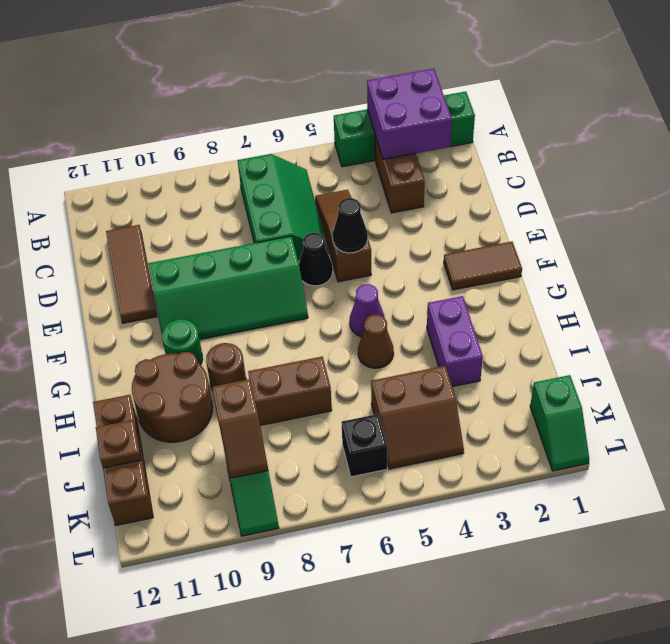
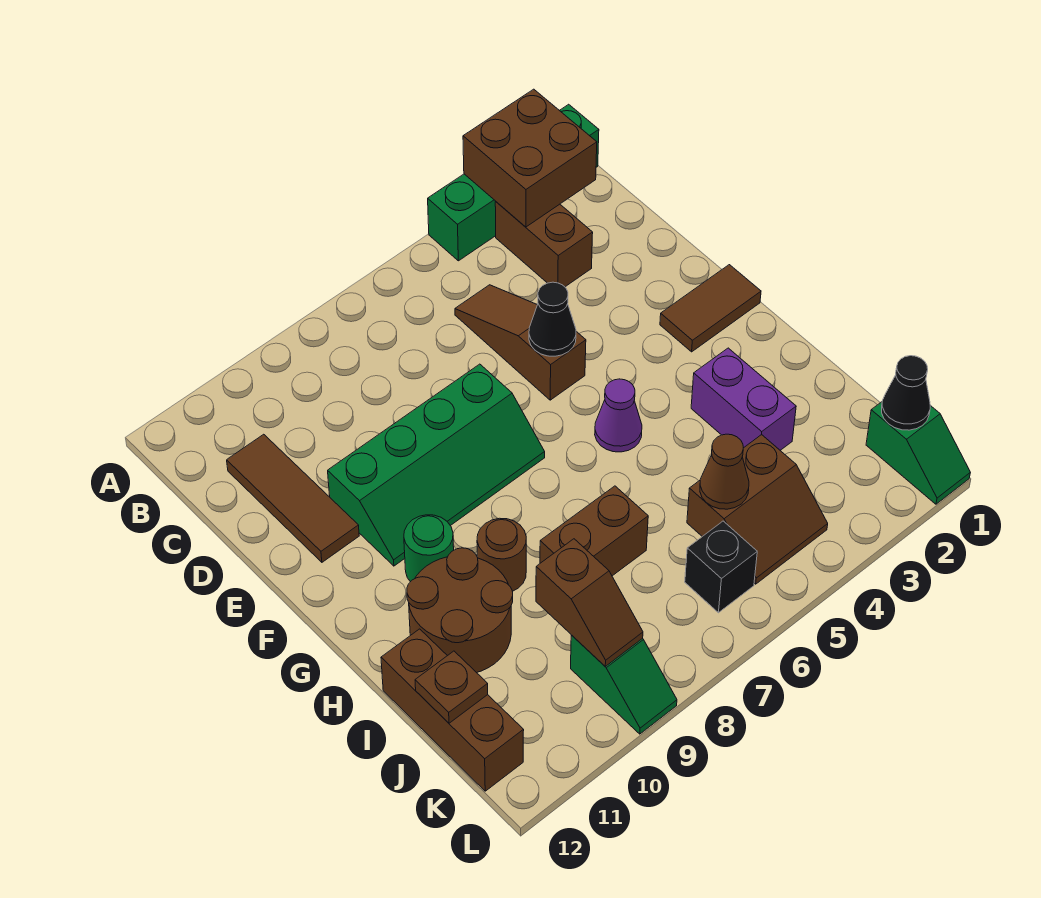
purple brick A2:B3 level 2 -> brown brick A2:B3 level 2
green slope B6:D7 level 1 top 7 -> none
black cone E6 level 1 -> black cone K1 level 2
brown cone H5 level 1 -> brown cone J5 level 2

